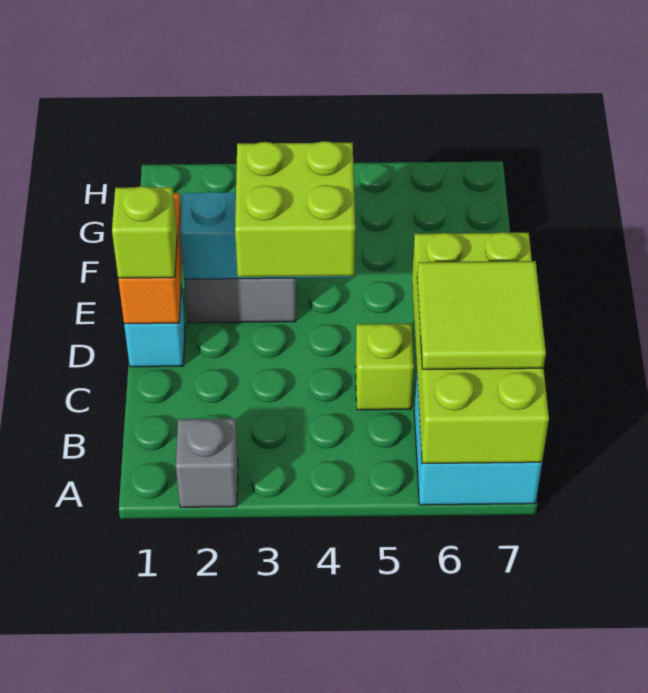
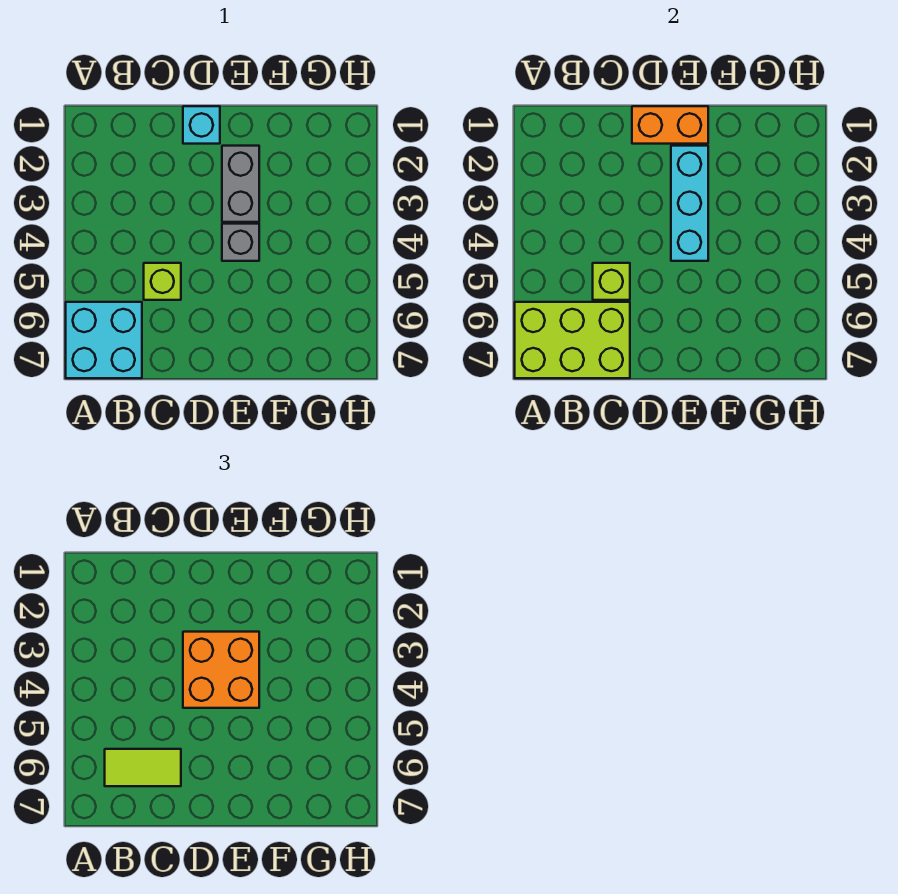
grey brick A2 level 1 -> grey brick E4 level 1
lime brick A6:D7 level 2 -> lime brick A6:C7 level 2
lime tile B6:C7 level 3 -> lime tile B6:C6 level 3
lime brick D1 level 3 -> lime brick C5 level 2
lime brick D3:E4 level 3 -> orange brick D3:E4 level 3

